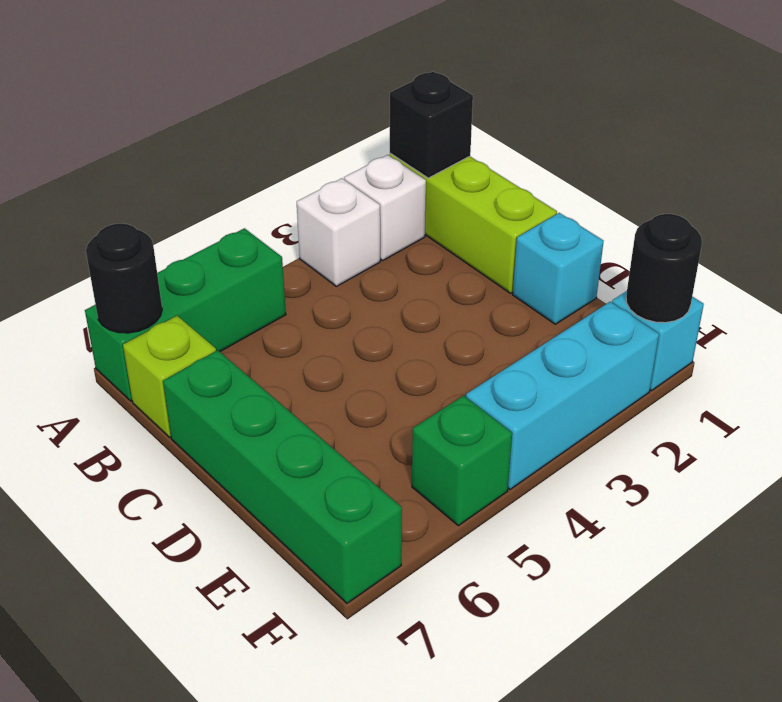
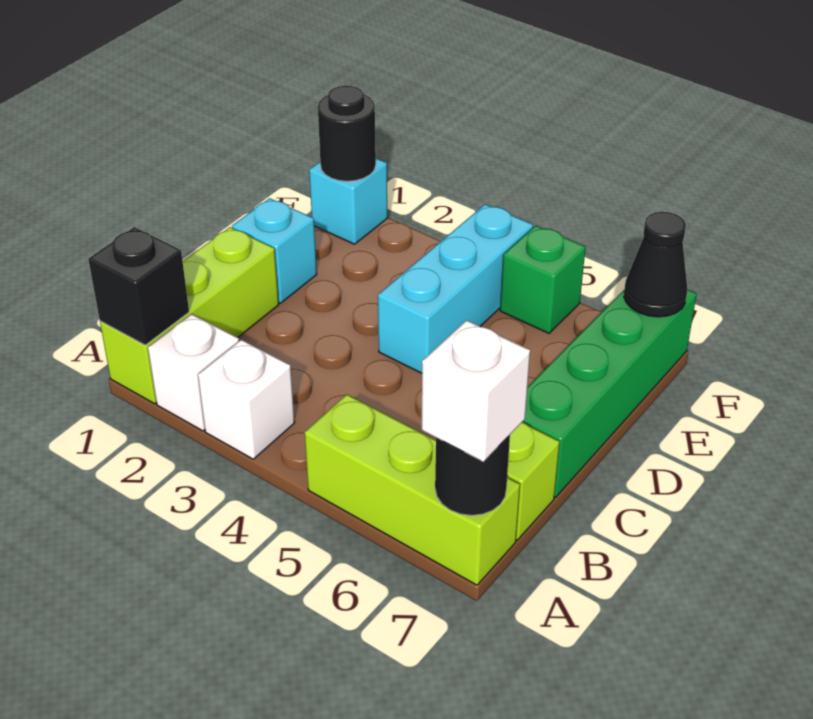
green brick A5:A7 level 1 -> lime brick A5:A7 level 1
none -> white brick A7 level 3
cyan brick F2:F4 level 1 -> cyan brick D4:F4 level 1
none -> black cone F7 level 2

